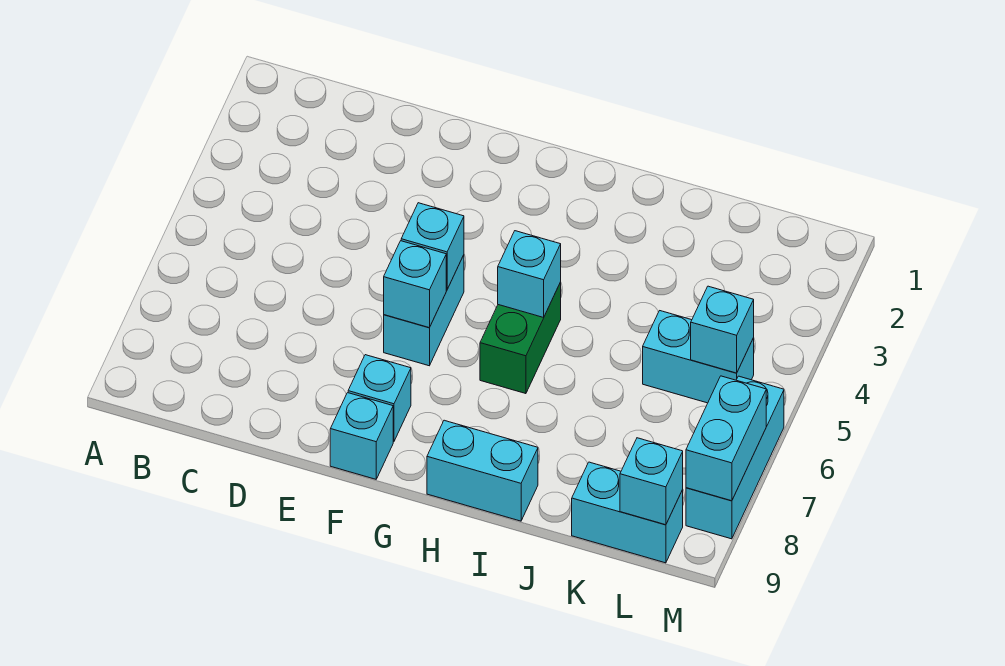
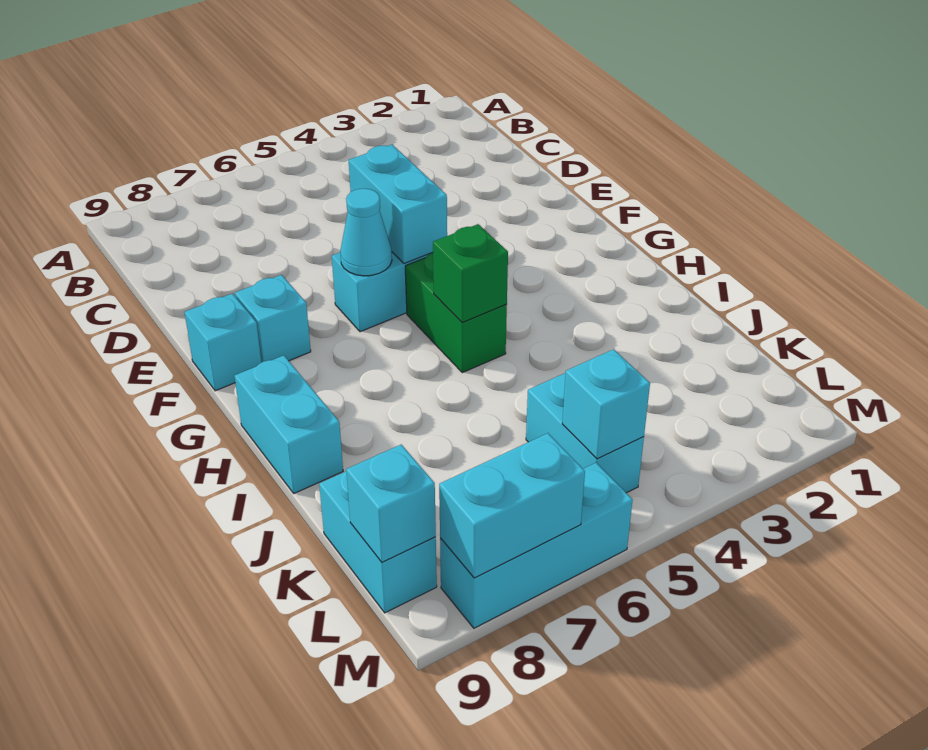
cyan brick F5 level 2 -> cyan brick E5:F5 level 2
cyan brick F6 level 2 -> cyan cone F6 level 2
green brick H5:H6 level 1 -> green brick G5:H5 level 1
cyan brick H5 level 2 -> green brick H5 level 2

